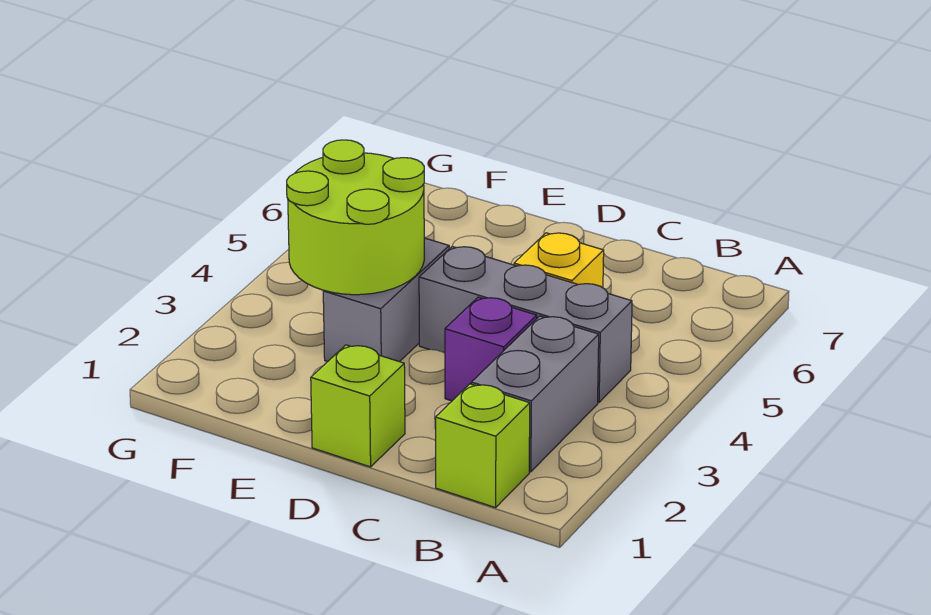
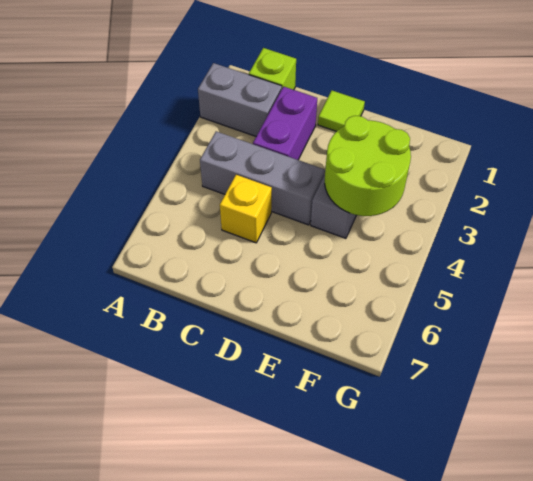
grey brick B2:B3 level 1 -> grey brick A2:B2 level 1
purple brick C3 level 1 -> purple brick C2:C3 level 1
lime brick D1 level 1 -> lime tile D1 level 1

